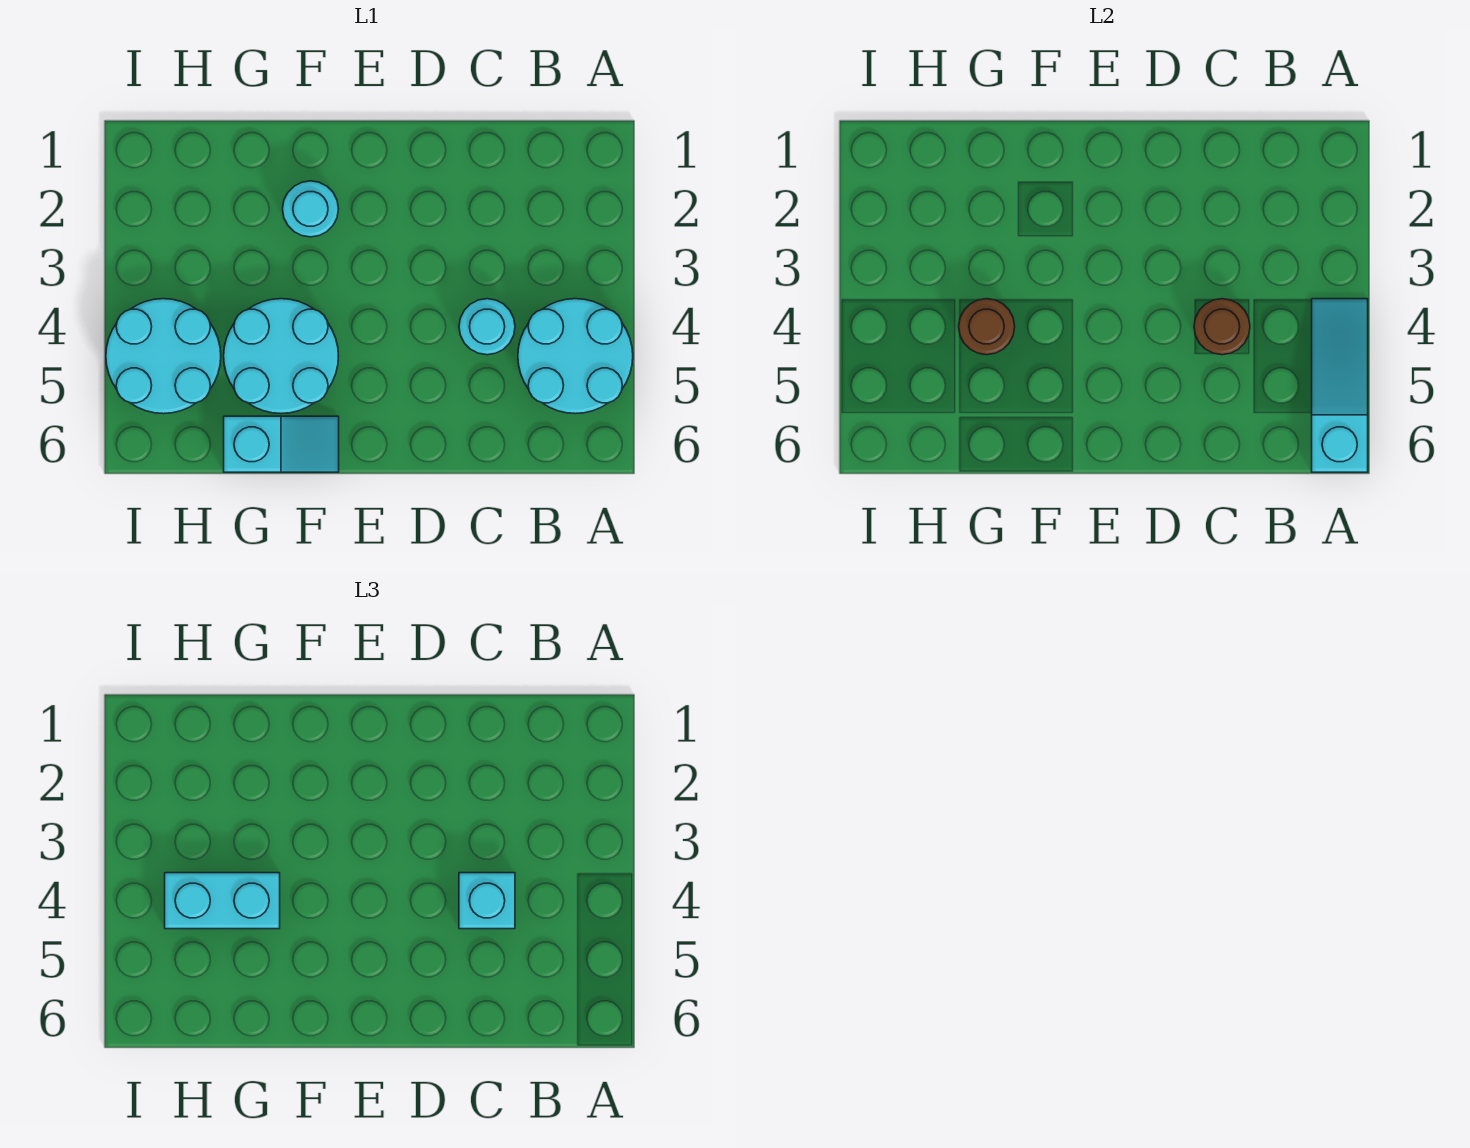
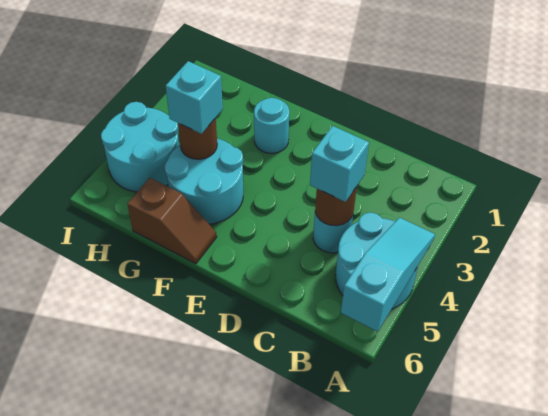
cyan slope F6:G6 level 1 top G -> brown slope F6:G6 level 1 top G
cyan brick G4:H4 level 3 -> cyan brick G4 level 3

